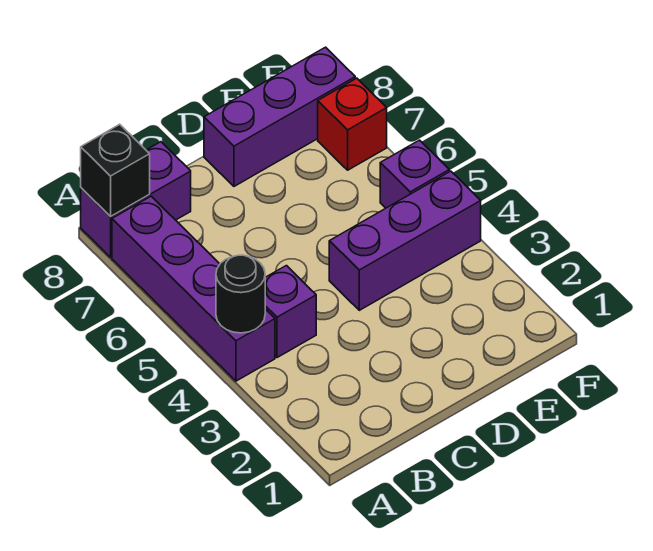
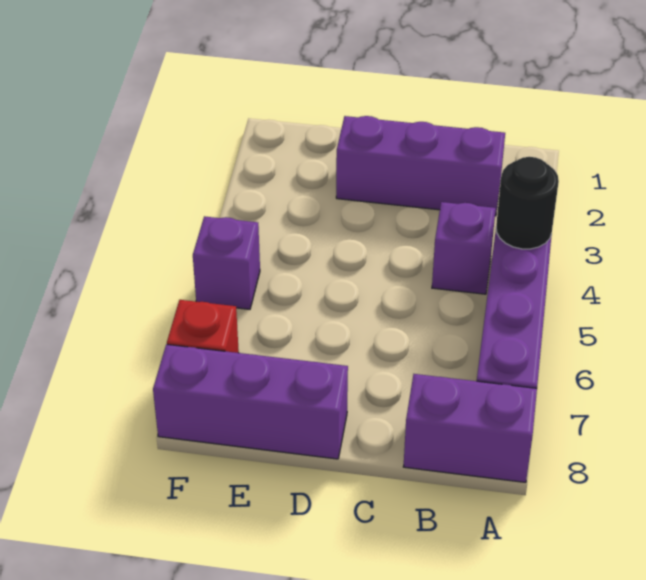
black brick A8 level 2 -> none
purple brick D4:F4 level 1 -> purple brick B2:D2 level 1

